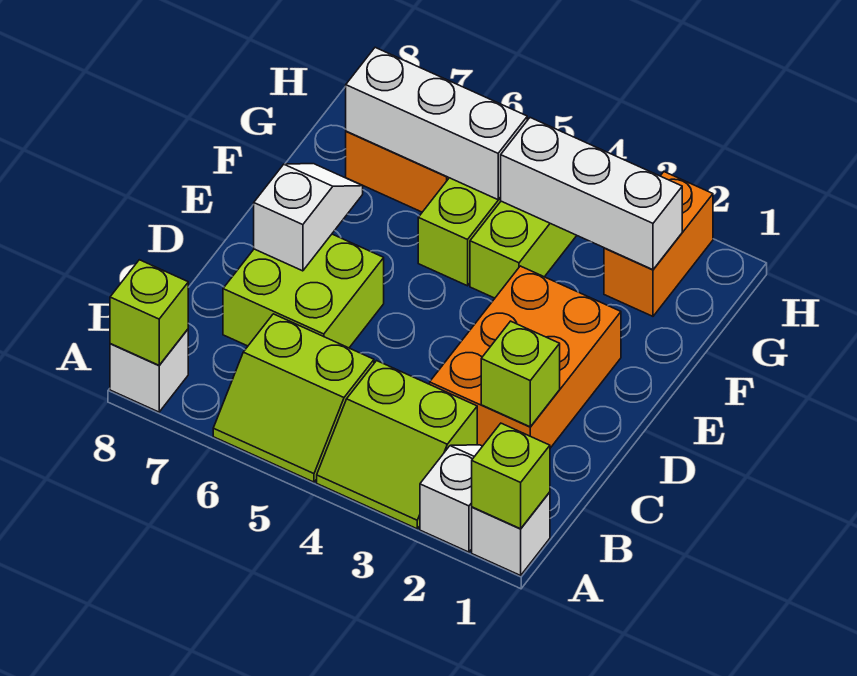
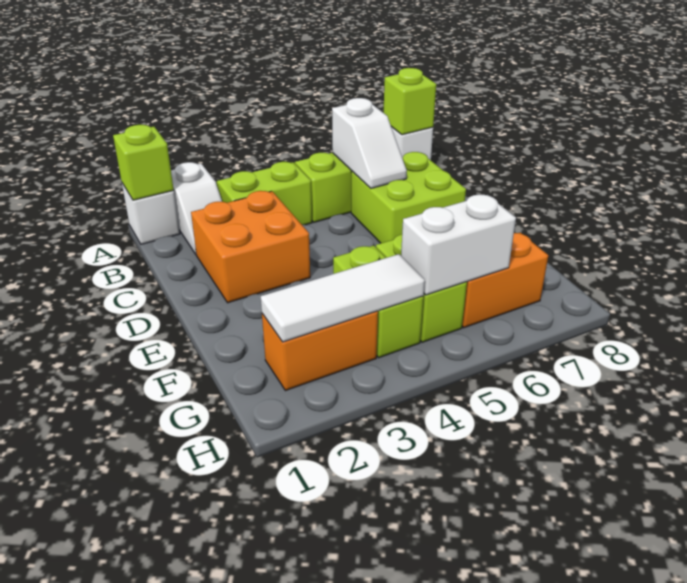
orange brick C2:E3 level 1 -> orange brick C2:D3 level 1
lime brick C2 level 2 -> none
white slope D7:E7 level 2 top D -> white slope B6:C6 level 2 top B
orange brick G2:H2 level 1 -> orange brick G2:G3 level 1
white brick G2:G4 level 2 -> white tile G2:G4 level 2
white brick G5:G7 level 2 -> white brick G5:G6 level 2

